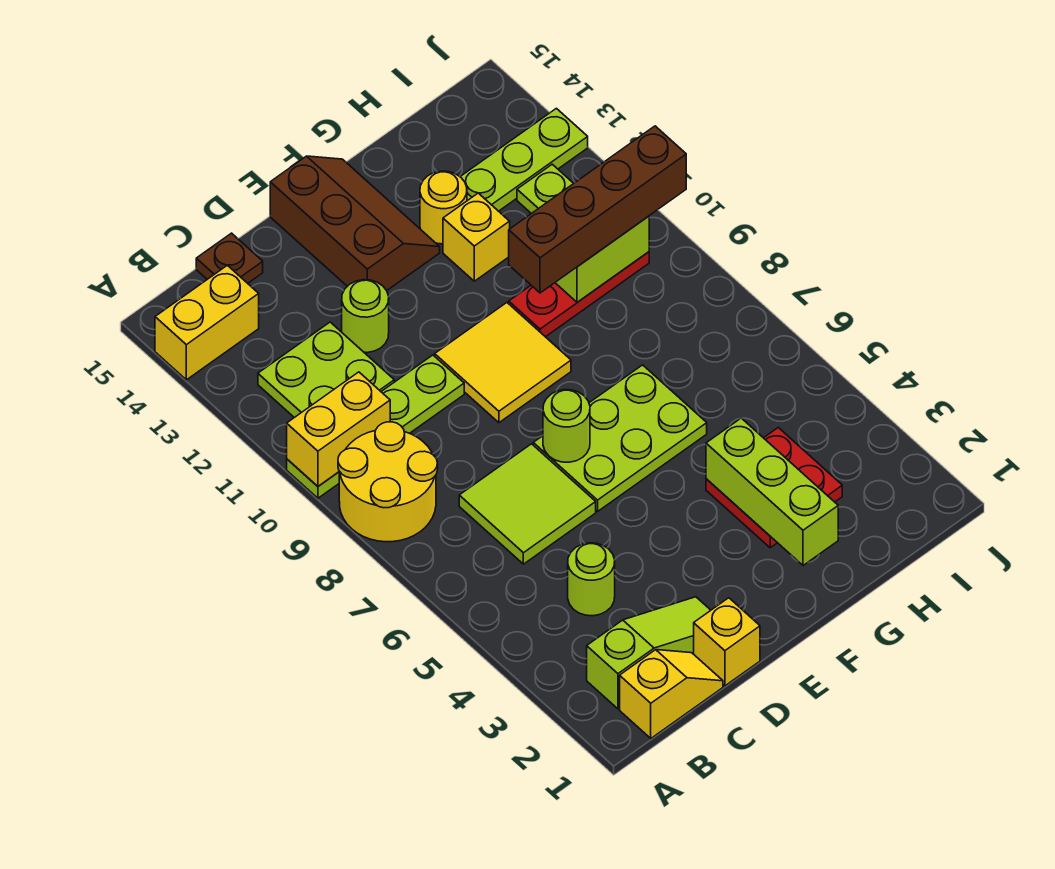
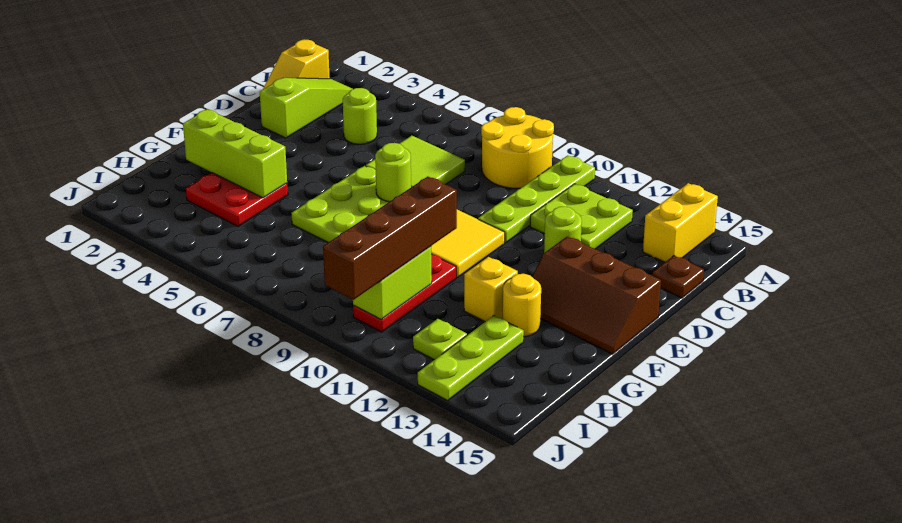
yellow brick A10:B10 level 2 -> none
lime slope B2:D2 level 1 top B -> lime slope B2:D2 level 1 top D
yellow brick D1 level 1 -> none

